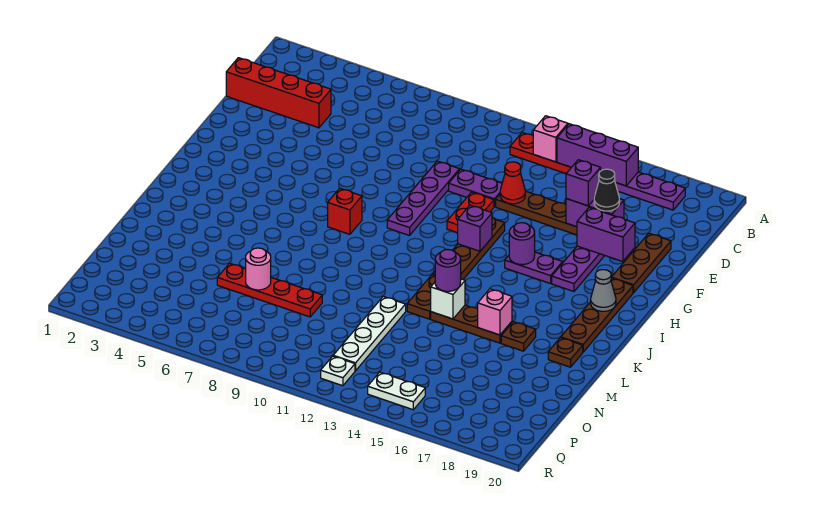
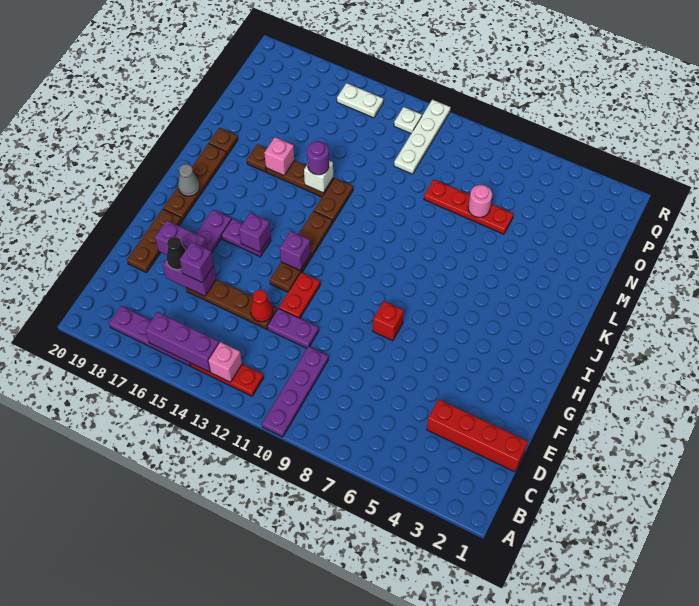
purple plate E10:H10 level 1 -> purple plate A10:D10 level 1
purple round brick H15 level 2 -> purple brick H15 level 2
red brick I8 level 1 -> red brick G8 level 1
white plate M12:P12 level 1 -> white plate O11:R11 level 1

